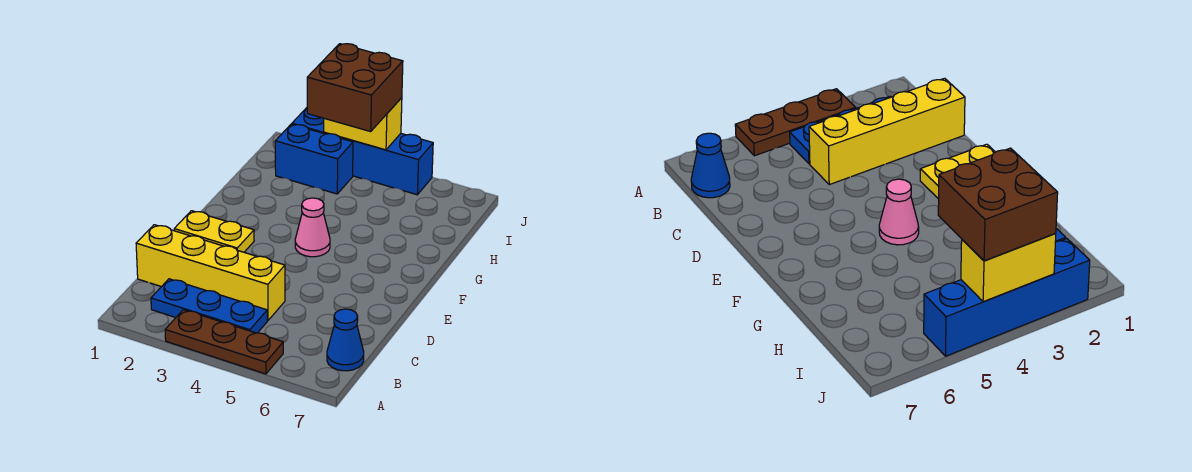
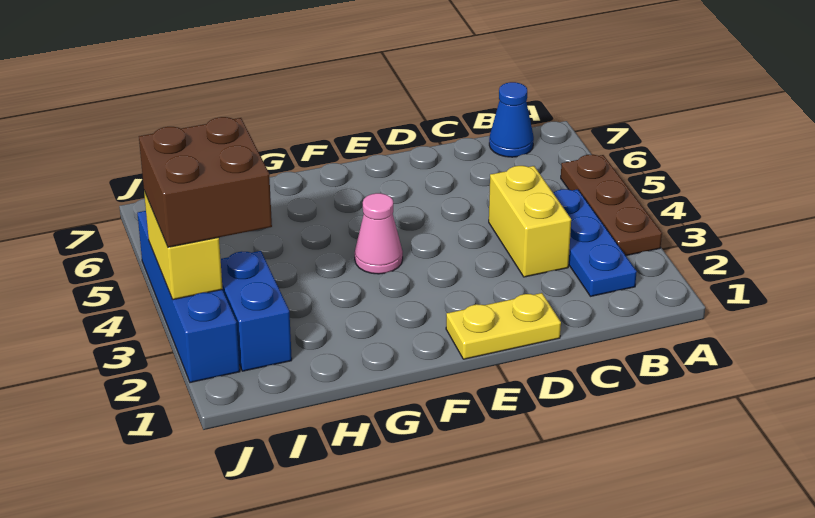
yellow brick C1:C4 level 1 -> yellow brick C3:C4 level 1
yellow plate E1:E2 level 1 -> yellow plate D1:E1 level 1

